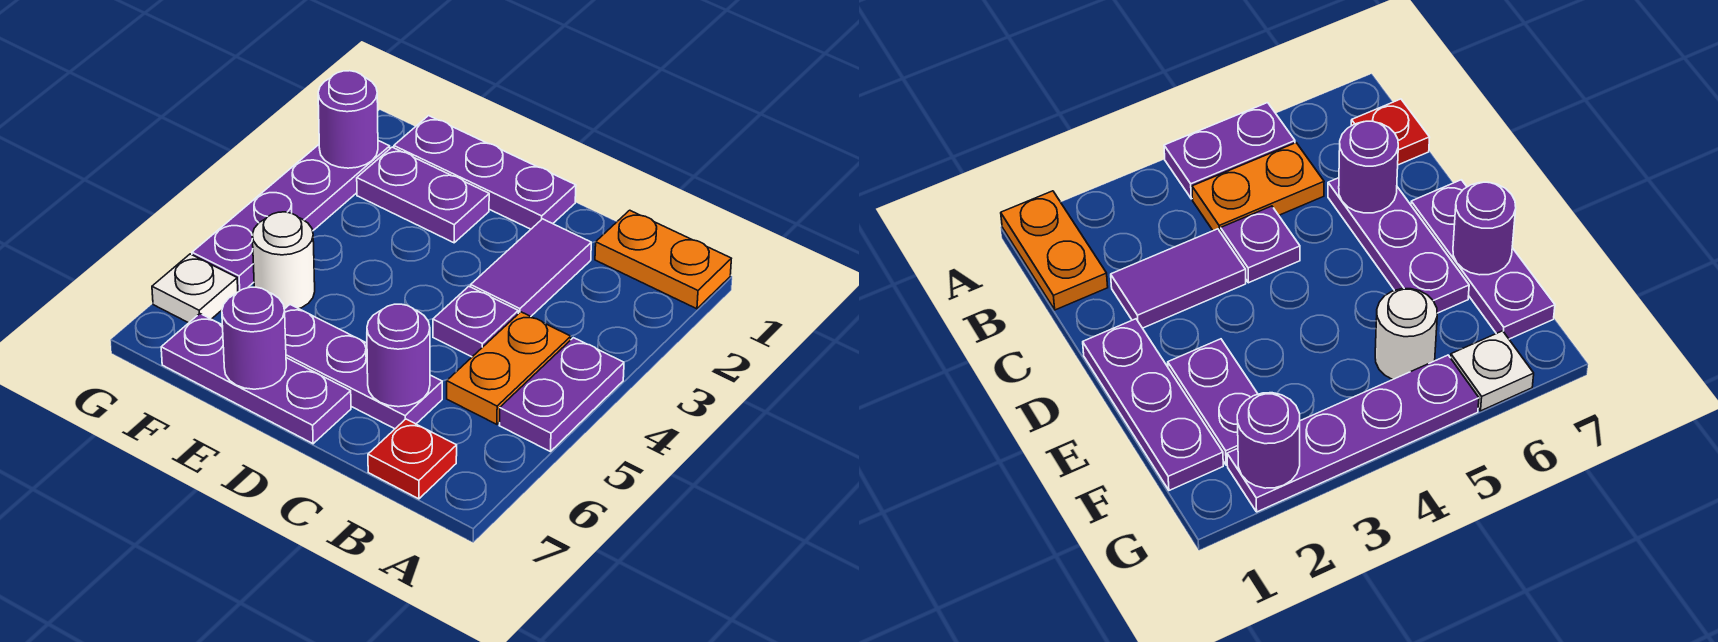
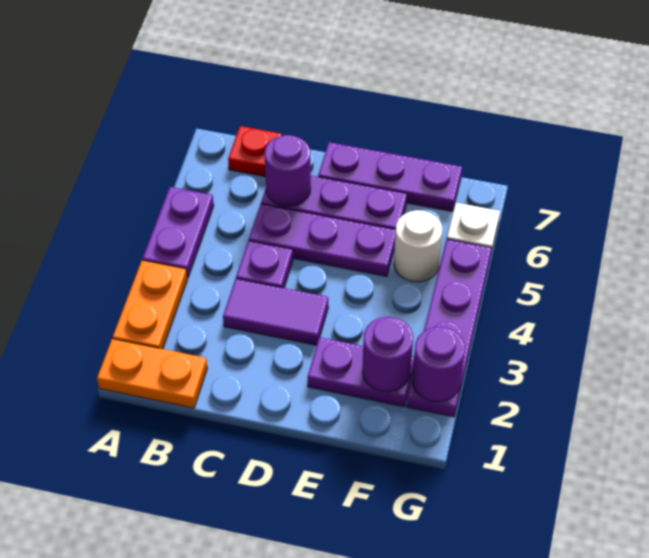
orange plate B4:B5 level 1 -> orange plate A2:A3 level 1
purple tile C2:C3 level 1 -> purple tile C3:D3 level 1
purple plate D1:F1 level 1 -> purple plate C5:E5 level 1
purple round brick E7 level 2 -> purple round brick F2 level 2

